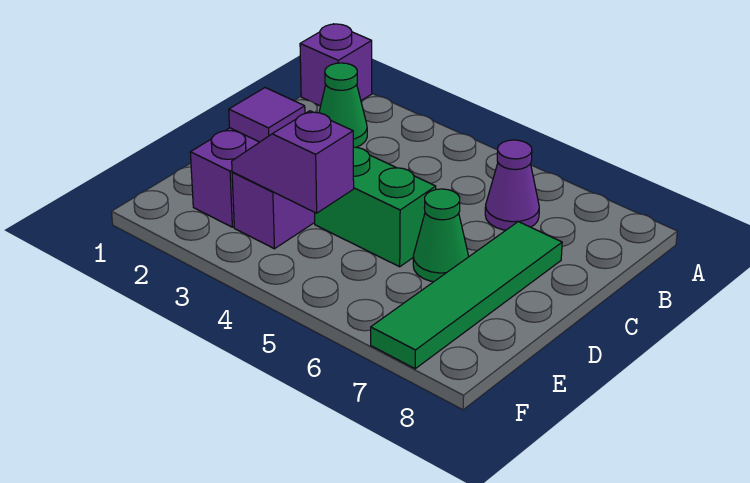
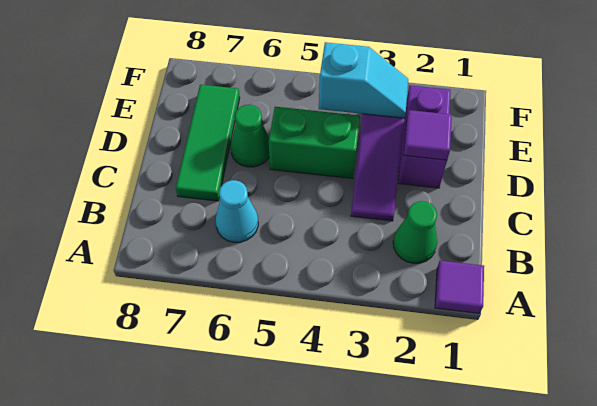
purple brick A1 level 1 -> purple tile A1 level 1
purple cone B6 level 1 -> cyan cone B6 level 1
green tile C7:F7 level 1 -> green tile C7:E7 level 1
purple slope E3:E4 level 2 top 4 -> cyan slope E3:E4 level 2 top 4

